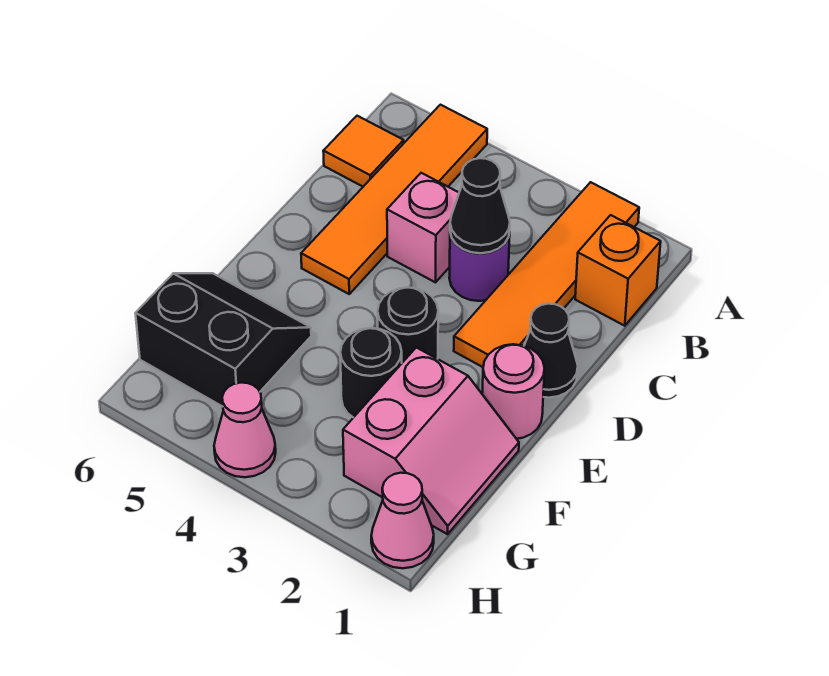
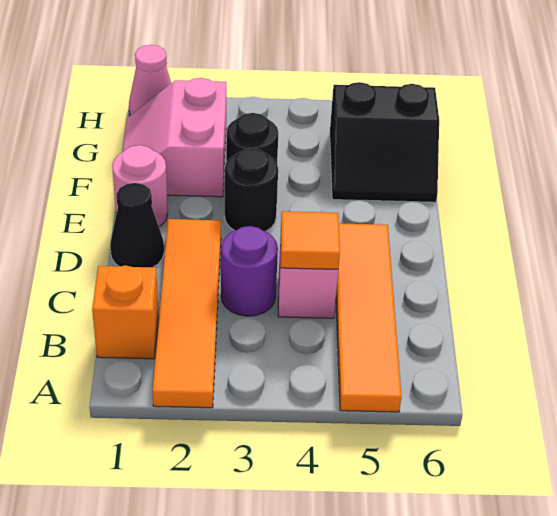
orange tile B6 level 1 -> orange tile C4 level 2
black cone C3 level 2 -> none
pink cone H4 level 1 -> none

